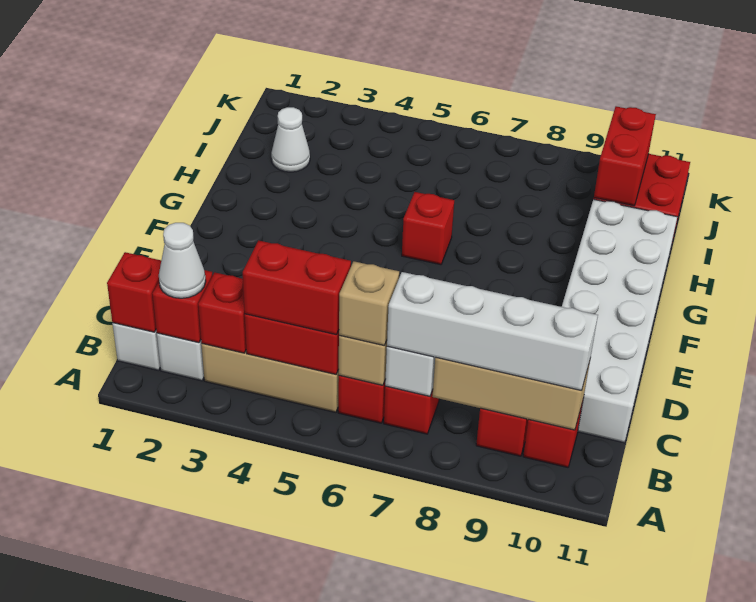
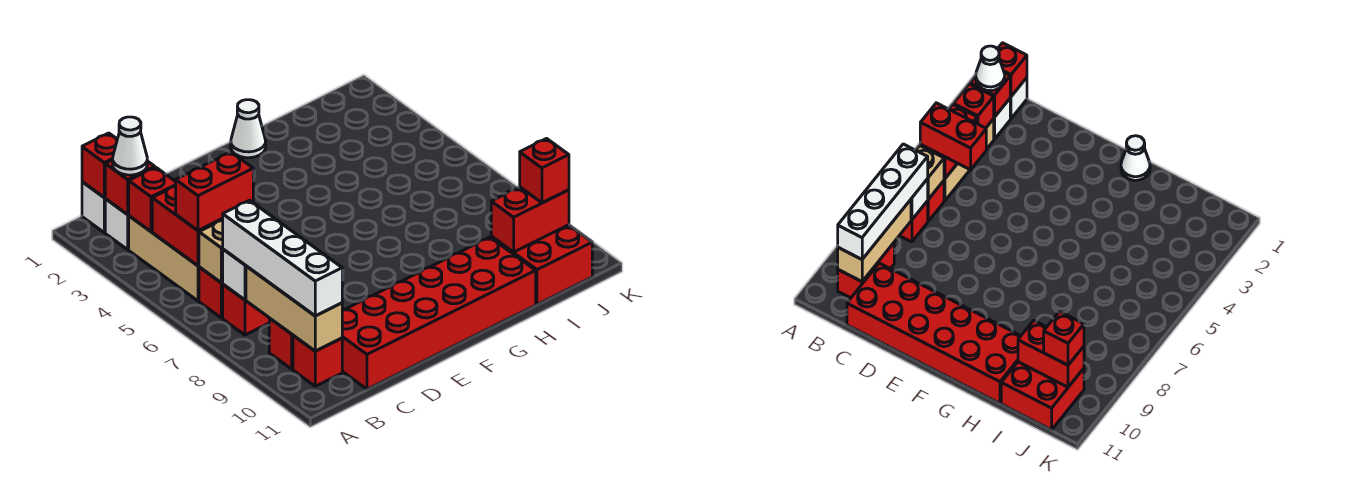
red brick B4:B5 level 3 -> red brick B5:C5 level 3
tan brick B6 level 3 -> none
white brick C10:H11 level 1 -> red brick C10:H11 level 1
red brick G6 level 1 -> red brick J10 level 3
white cone I2 level 1 -> white cone G1 level 1

